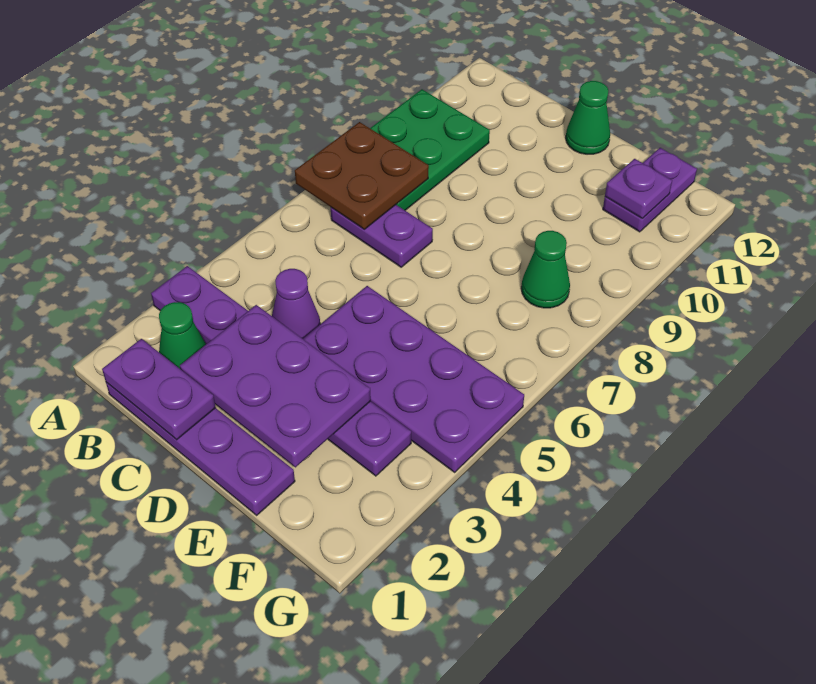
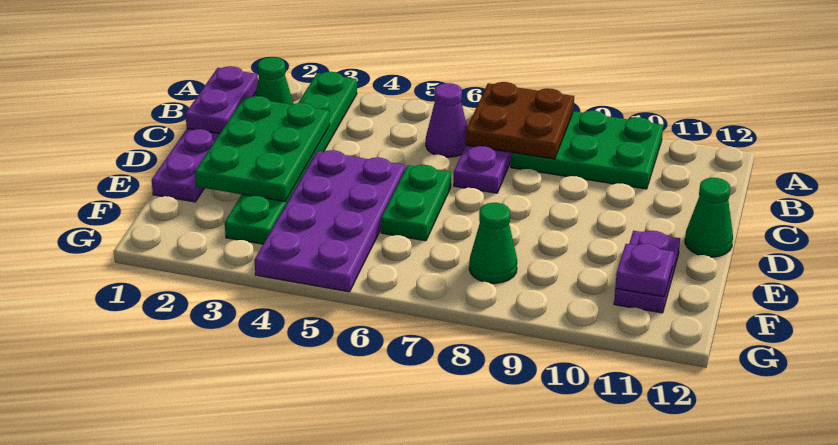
purple plate A3:F3 level 1 -> green plate A3:F3 level 1
purple plate C2:E3 level 2 -> green plate C2:E3 level 2
purple cone C4 level 1 -> purple cone B6 level 1
none -> green plate D6:E6 level 1
purple plate F11:F12 level 1 -> purple plate E11:F11 level 1

